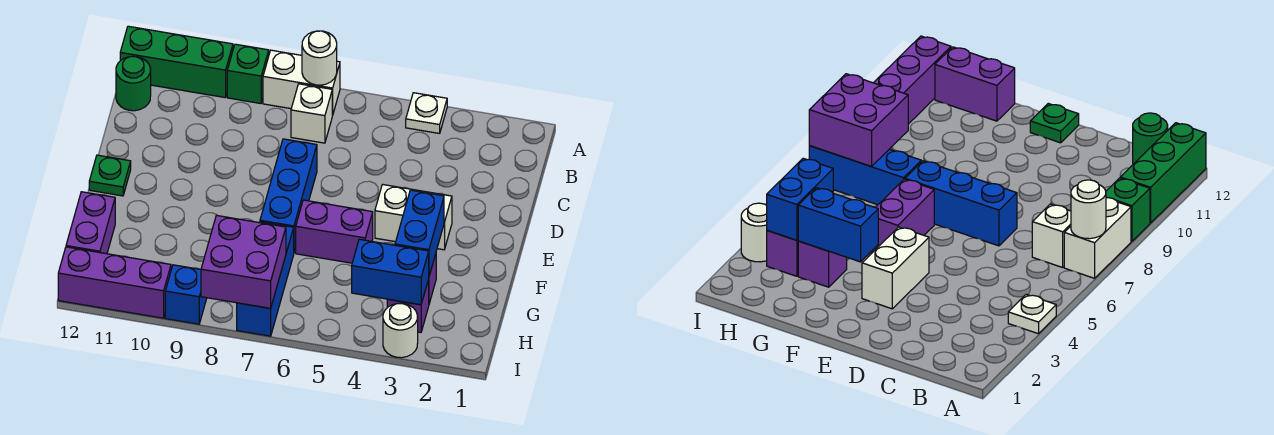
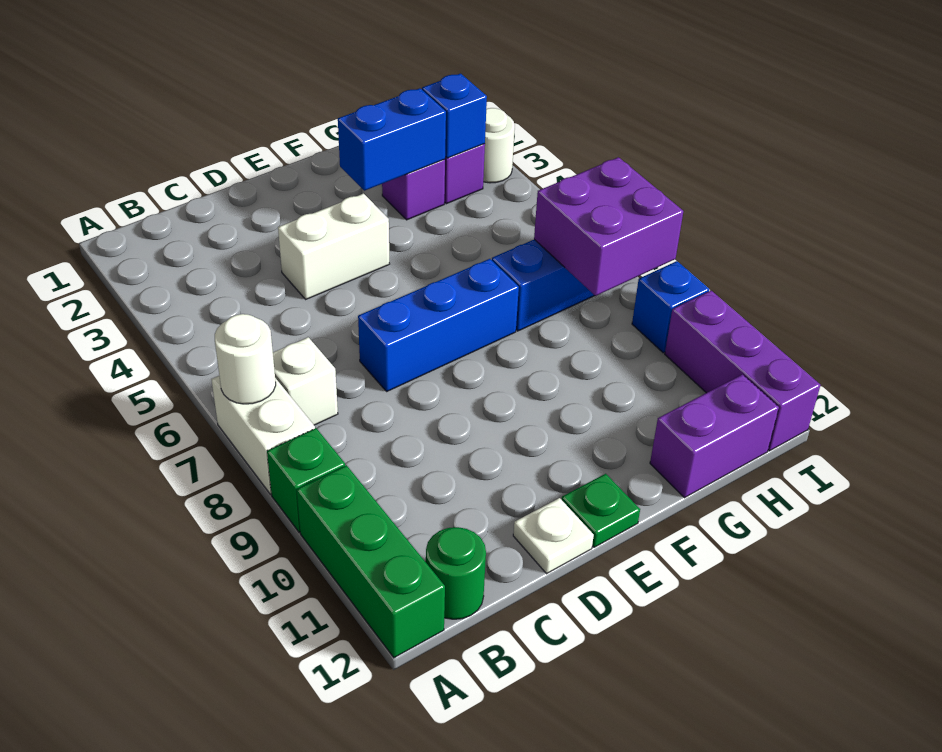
white plate A4 level 1 -> white plate D12 level 1
white brick E3:E4 level 1 -> white brick D4:E4 level 1
purple brick F5:F6 level 1 -> none
blue brick H3:H4 level 2 -> blue brick H3 level 2

